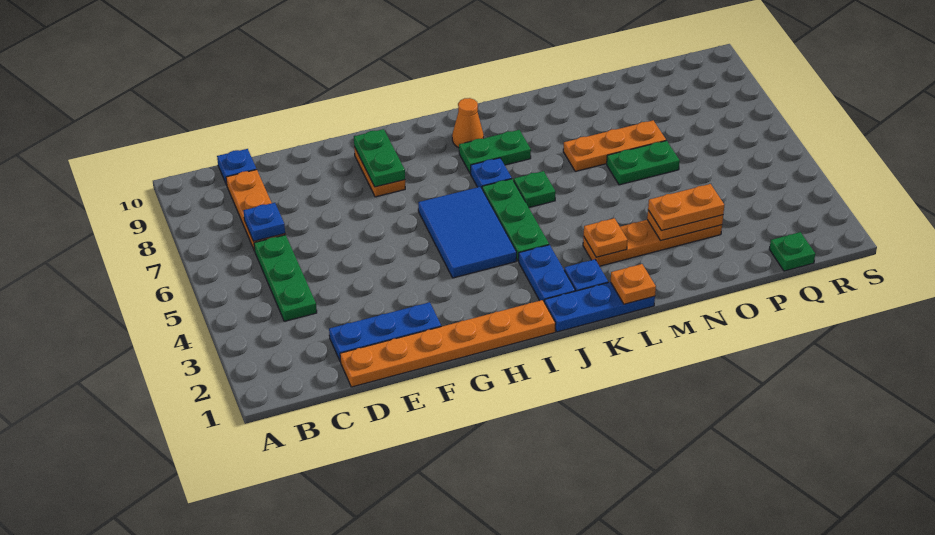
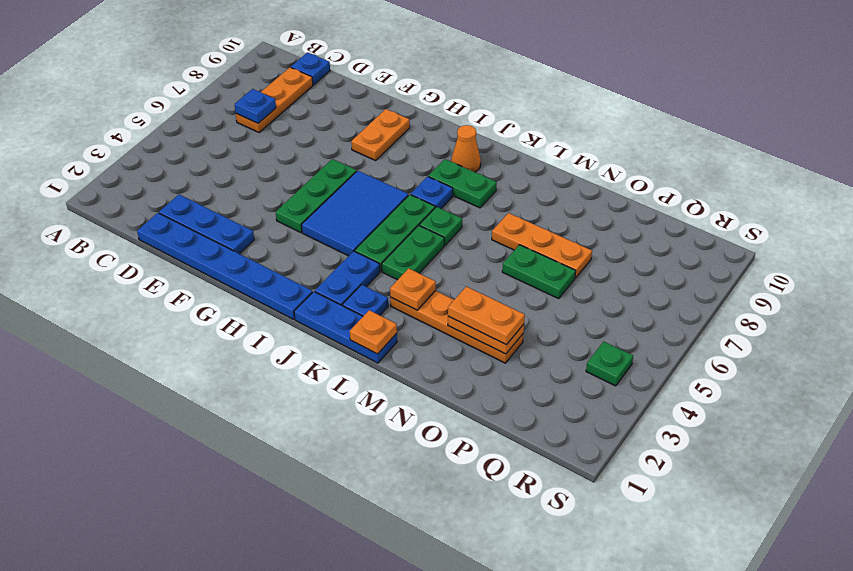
green plate C4:C6 level 1 -> green plate G4:G6 level 1
orange plate D1:I1 level 1 -> blue plate D1:I1 level 1
green plate G8:G9 level 2 -> green plate K4:K5 level 1
green plate Q1 level 1 -> green plate R4 level 1

